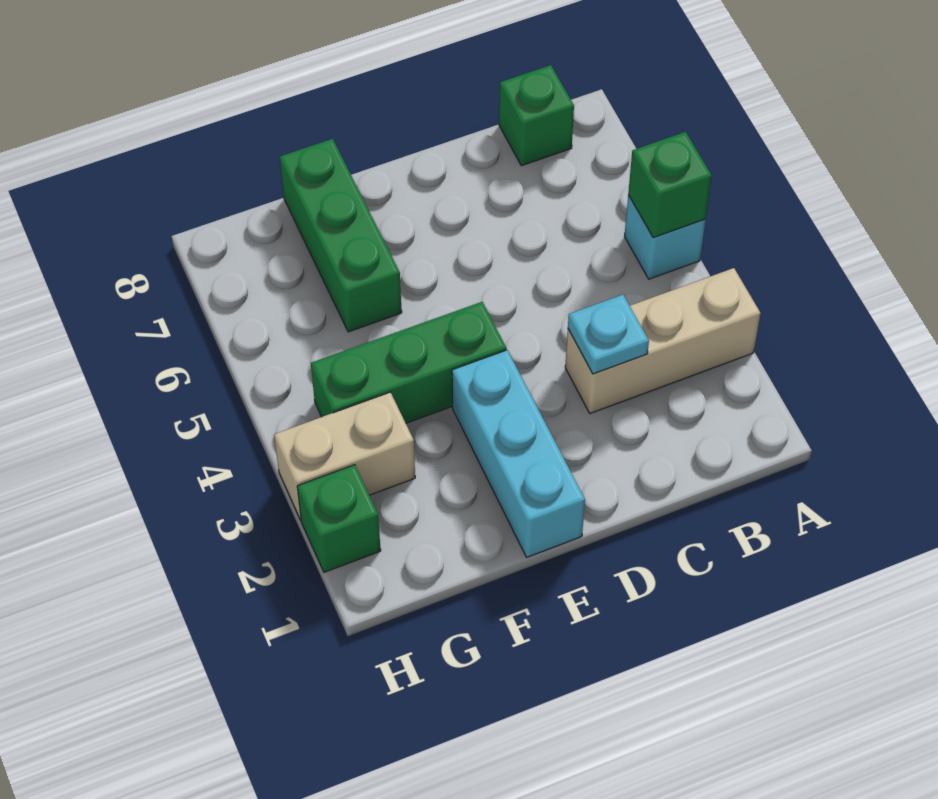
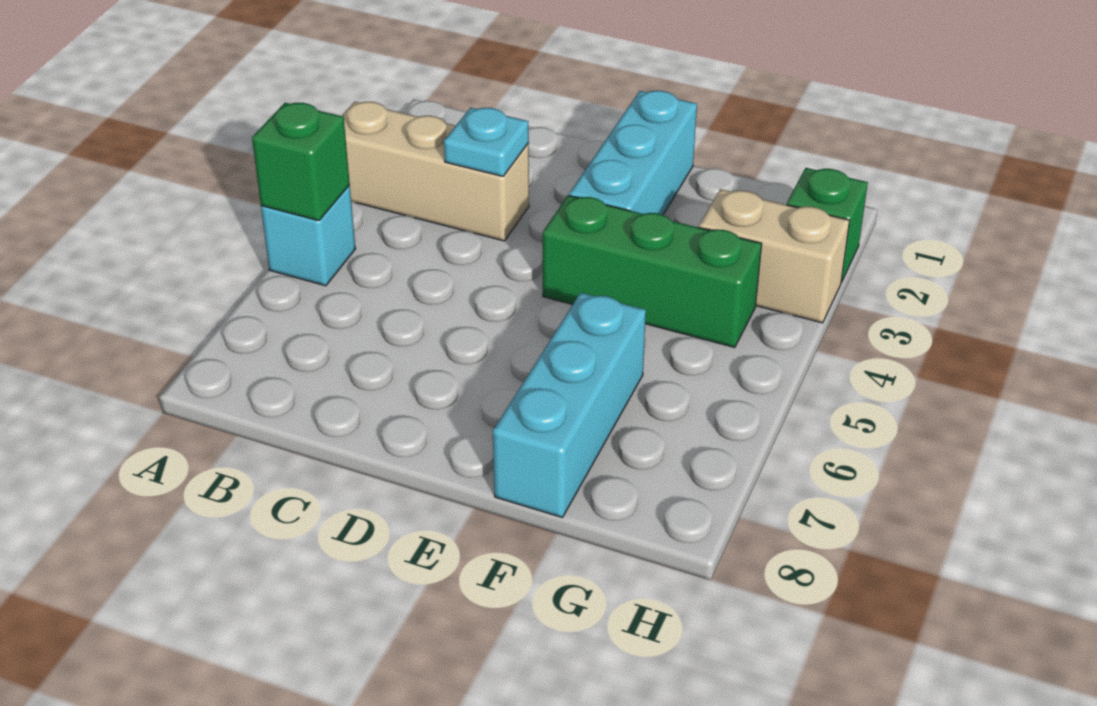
green brick B8 level 1 -> none
green brick F6:F8 level 1 -> cyan brick F6:F8 level 1

